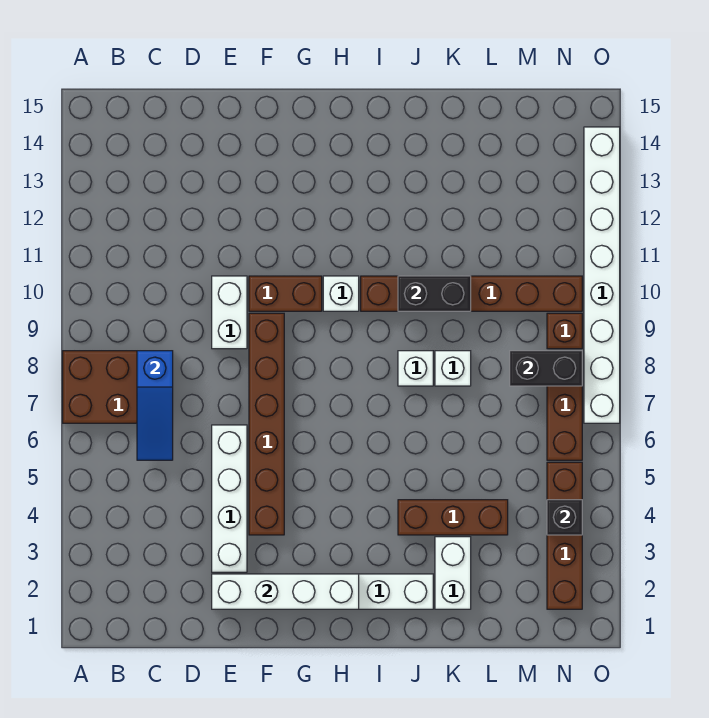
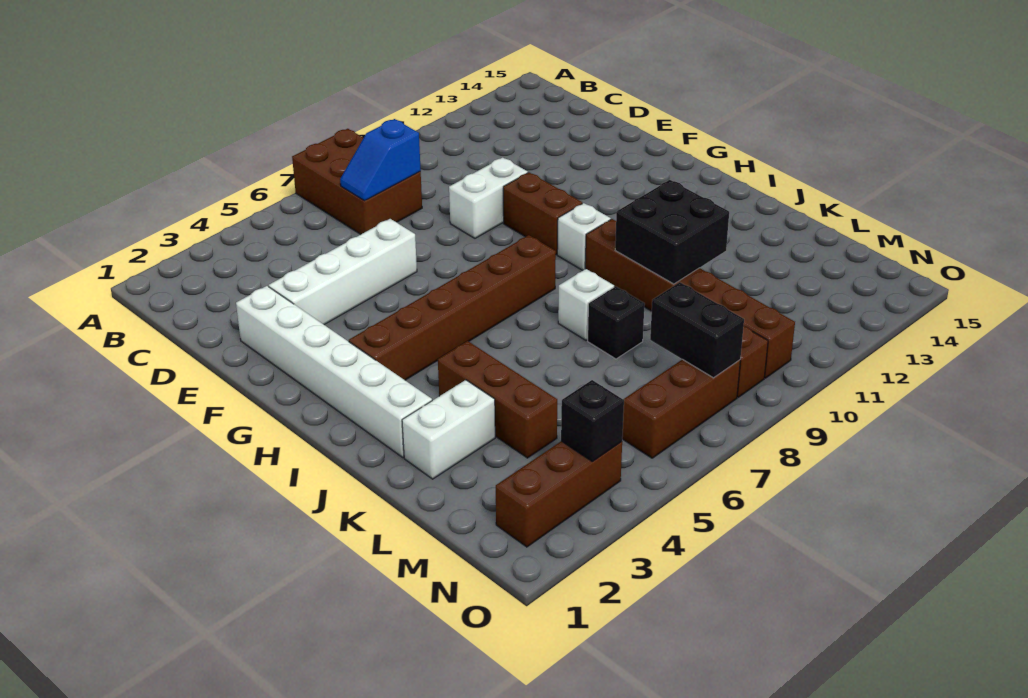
blue slope C6:C8 level 2 top 8 -> blue slope C7:C8 level 2 top 8
white brick E2:H2 level 2 -> none
brown brick F4:F9 level 1 -> brown brick H3:H8 level 1
black brick J10:K10 level 2 -> black brick J10:K11 level 2
white brick K8 level 1 -> black brick K8 level 1
brown brick N2:N5 level 1 -> brown brick N2:N4 level 1
white brick O7:O14 level 1 -> none

